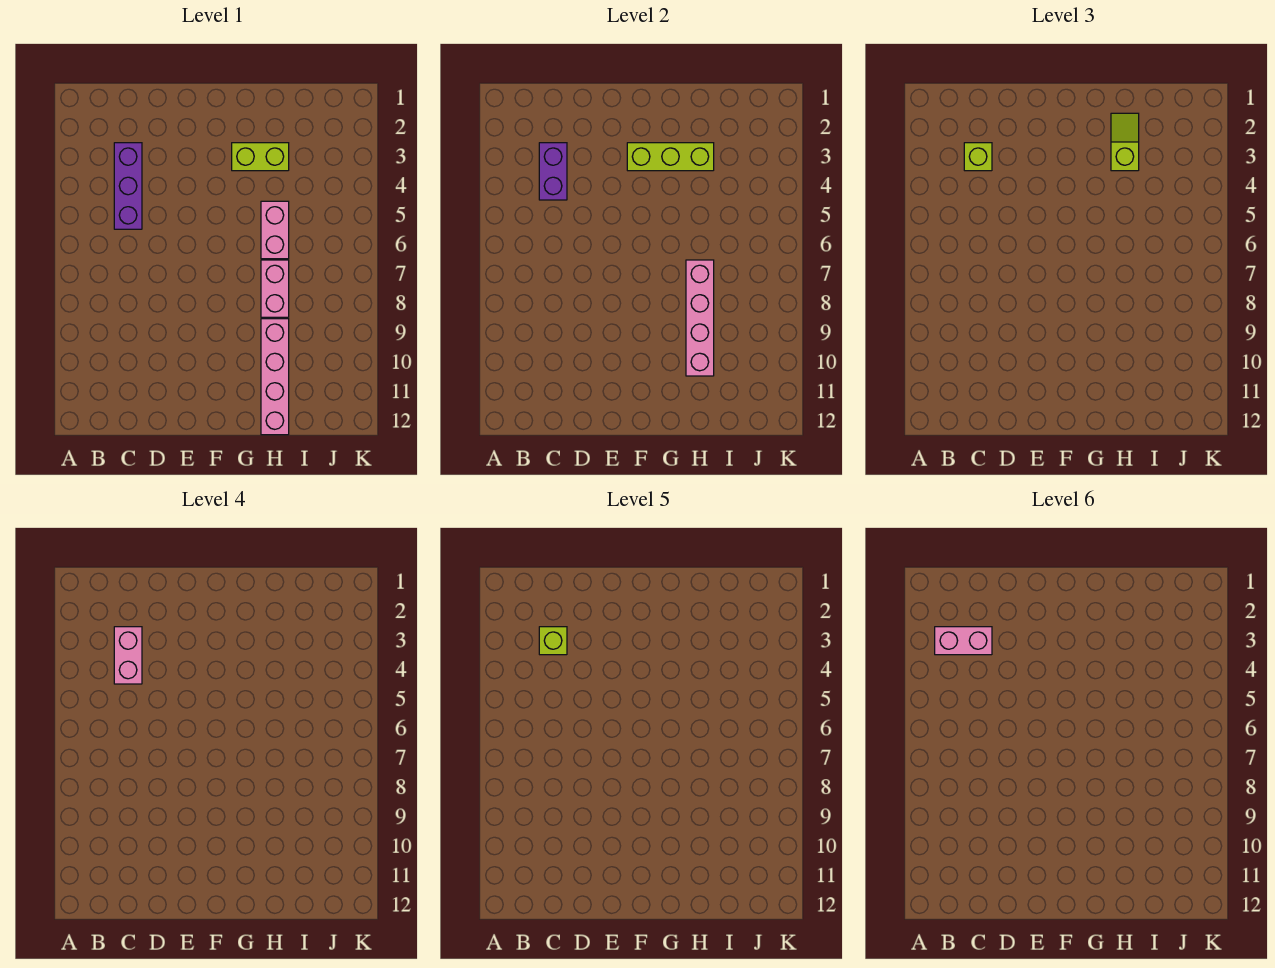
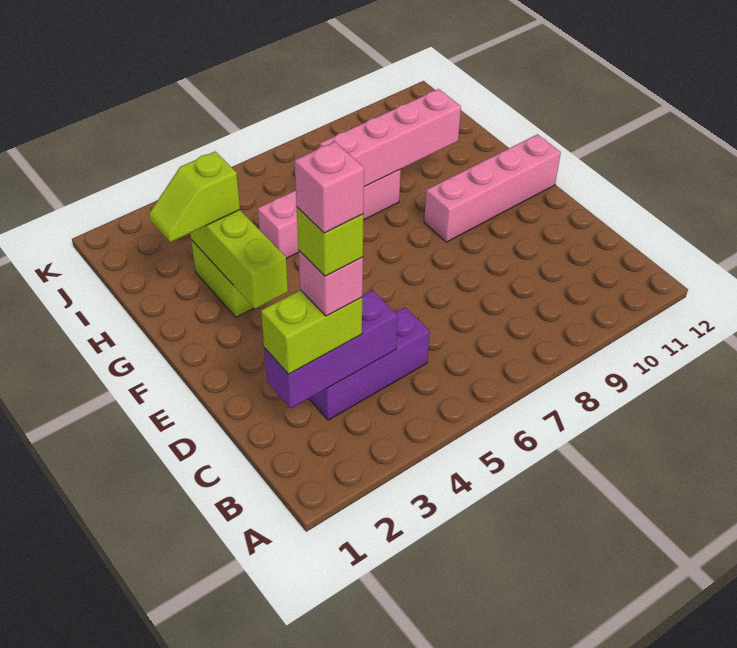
pink brick B3:C3 level 6 -> pink brick C3 level 6
purple brick C3:C4 level 2 -> purple brick C2:C4 level 2
lime brick C3 level 3 -> lime brick C2:C3 level 3
pink brick C3:C4 level 4 -> pink brick C3 level 4
pink brick H9:H12 level 1 -> pink brick F9:F12 level 1

